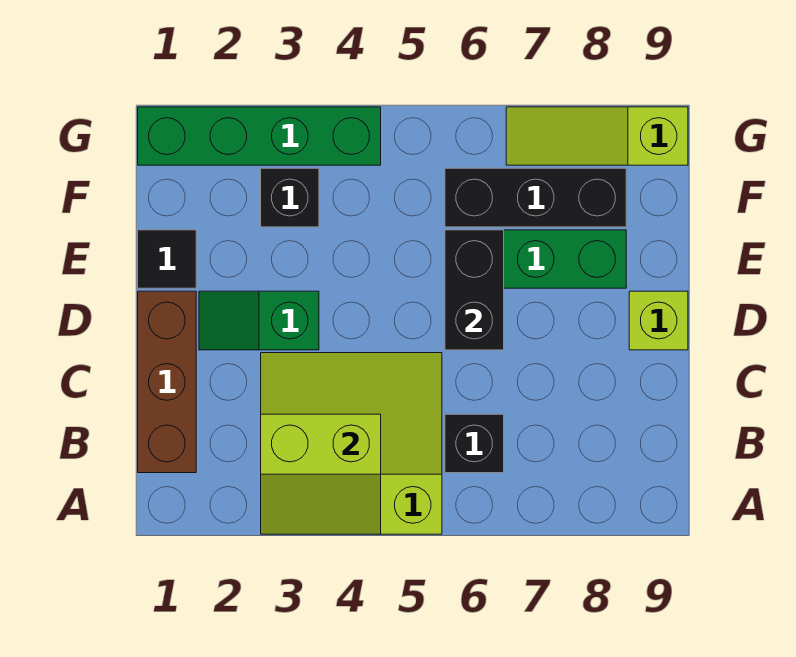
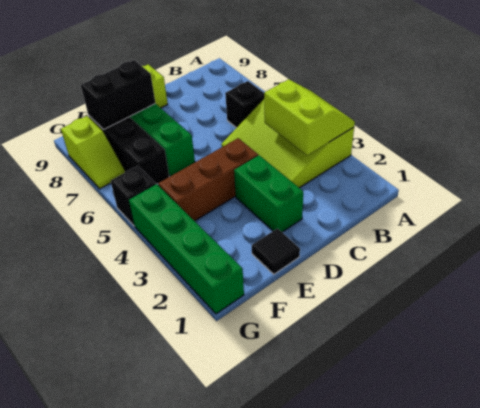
brown brick B1:D1 level 1 -> brown brick D4:F4 level 1
green slope D2:D3 level 1 top 3 -> green brick D2:D3 level 1
black brick D6:E6 level 2 -> black brick E8:F8 level 2
black brick F3 level 1 -> black brick G5 level 1
lime slope G7:G9 level 1 top 9 -> lime slope G7:G8 level 1 top 8

